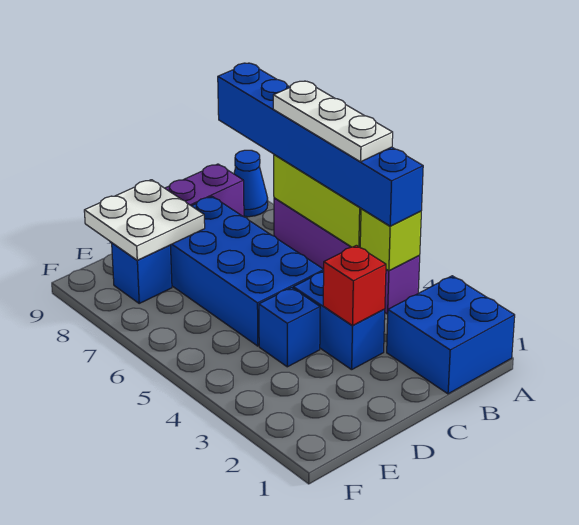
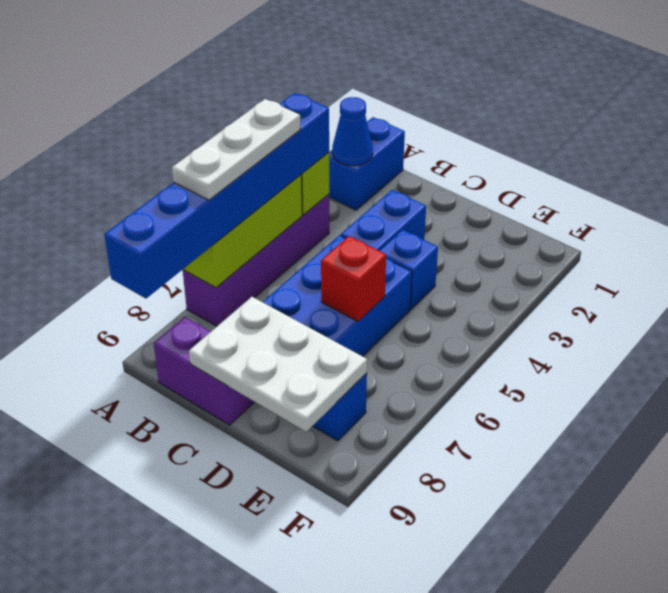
blue brick A1:B2 level 1 -> blue brick A1:A2 level 1
blue cone A9 level 1 -> blue cone A2 level 2
red brick C3 level 2 -> red brick D6 level 2
white plate D8:E9 level 2 -> white plate C8:E9 level 2

